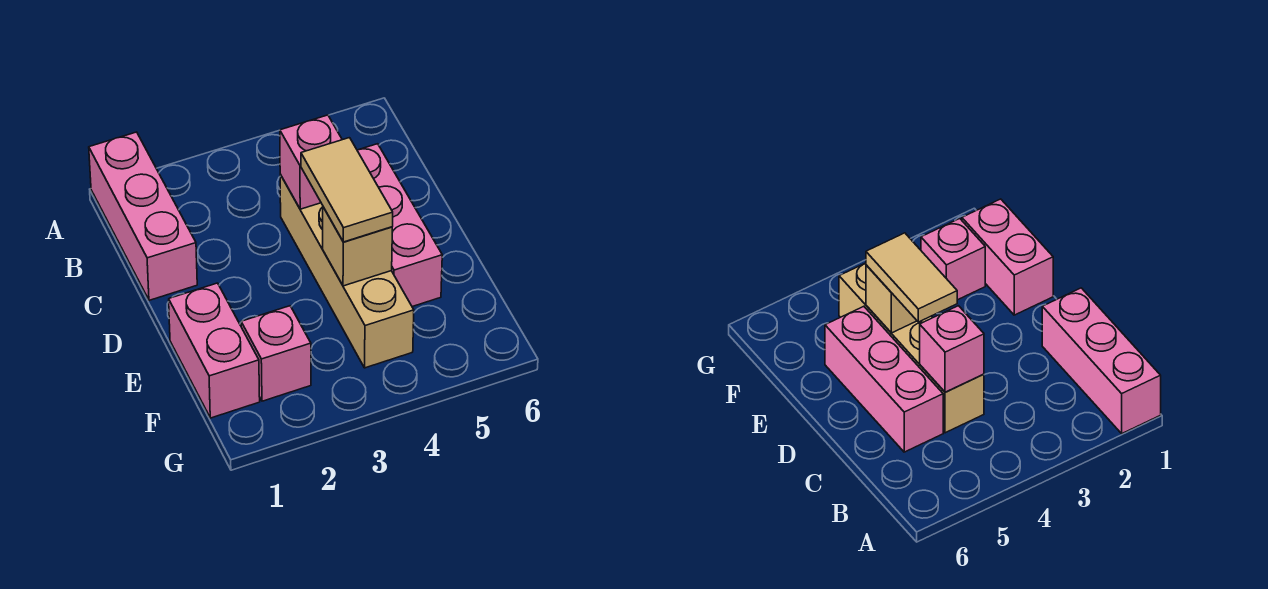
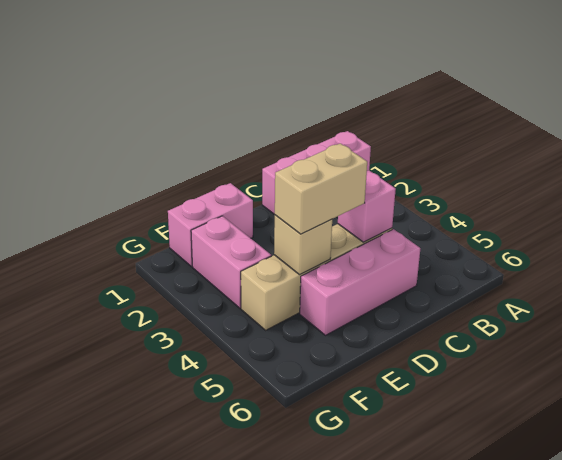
tan tile D4:E4 level 3 -> tan brick D4:E4 level 3
pink brick F2 level 1 -> pink brick F2:F3 level 1

